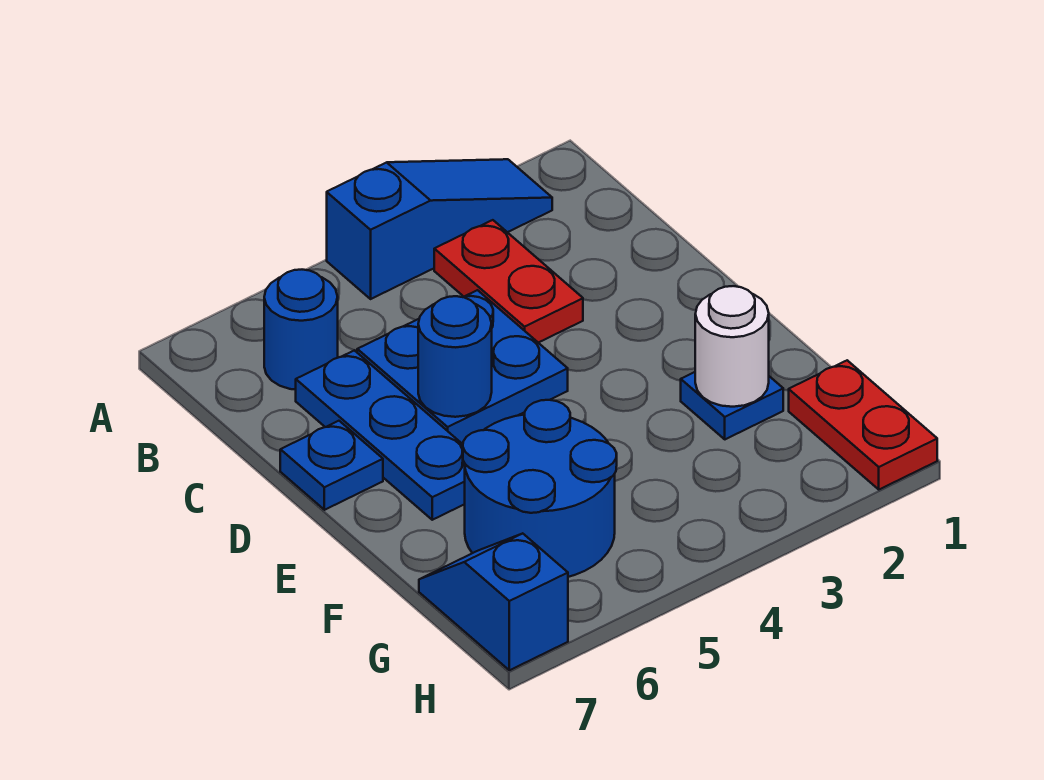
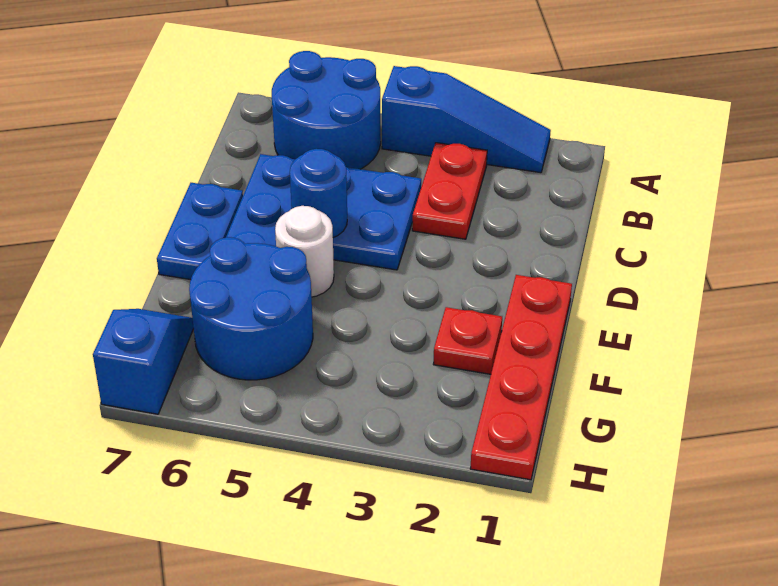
blue round brick B6 level 1 -> blue round brick A5:B6 level 1
blue plate D7 level 1 -> blue plate D7:E7 level 1
blue plate F2 level 1 -> red plate F2 level 1
white round brick F2 level 2 -> white round brick E5 level 1
red plate G1:H1 level 1 -> red plate E1:H1 level 1

